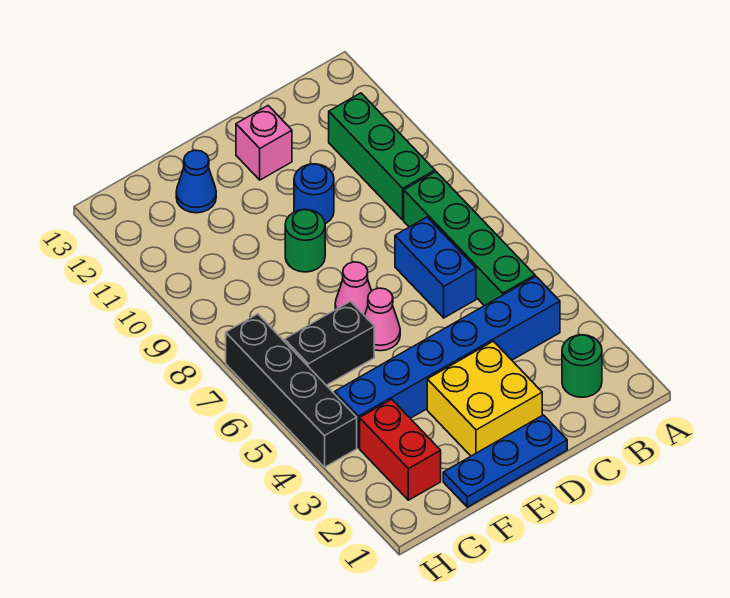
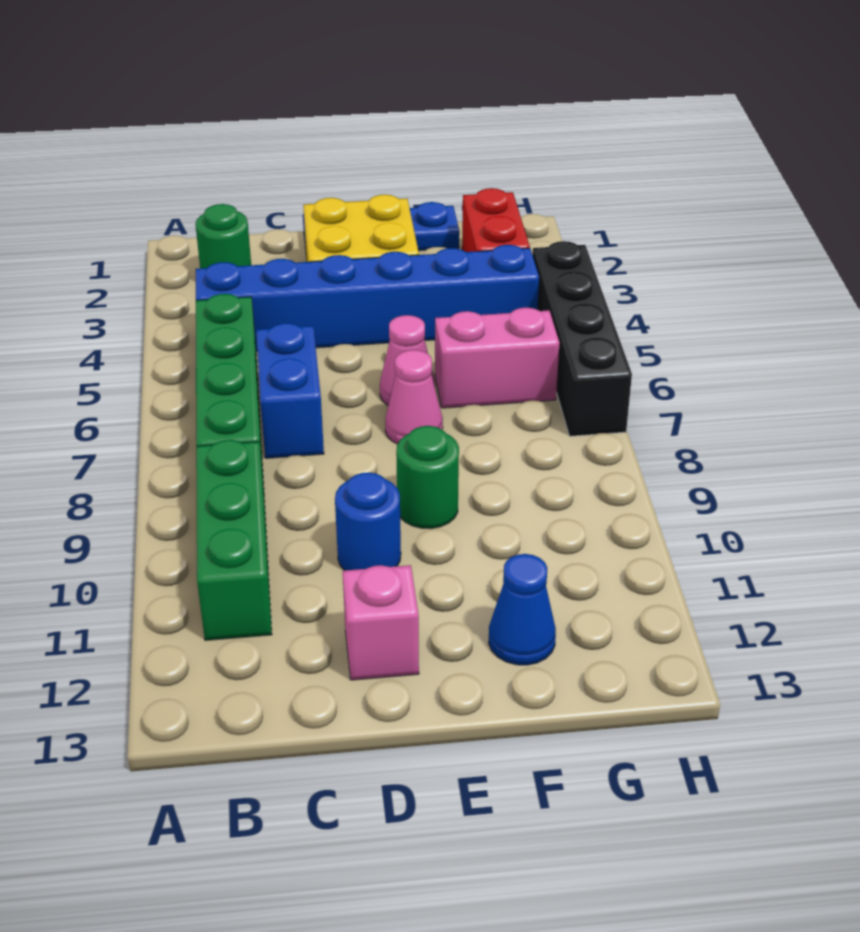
black brick F6:G6 level 1 -> pink brick F6:G6 level 1

